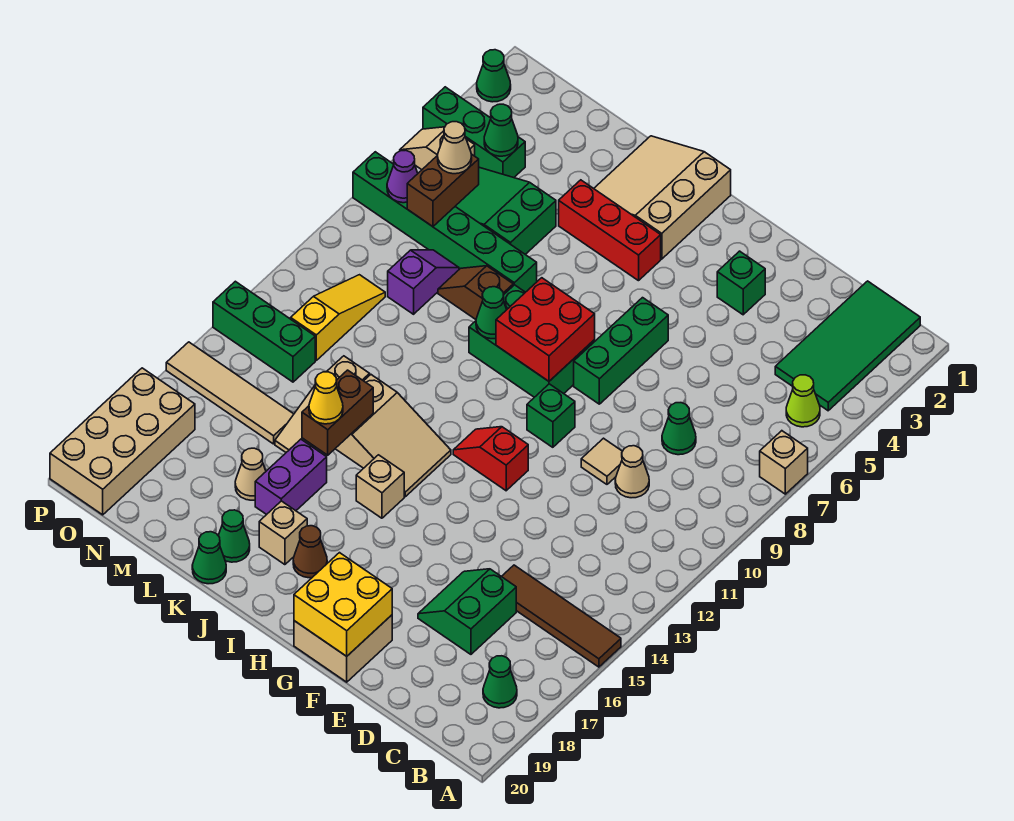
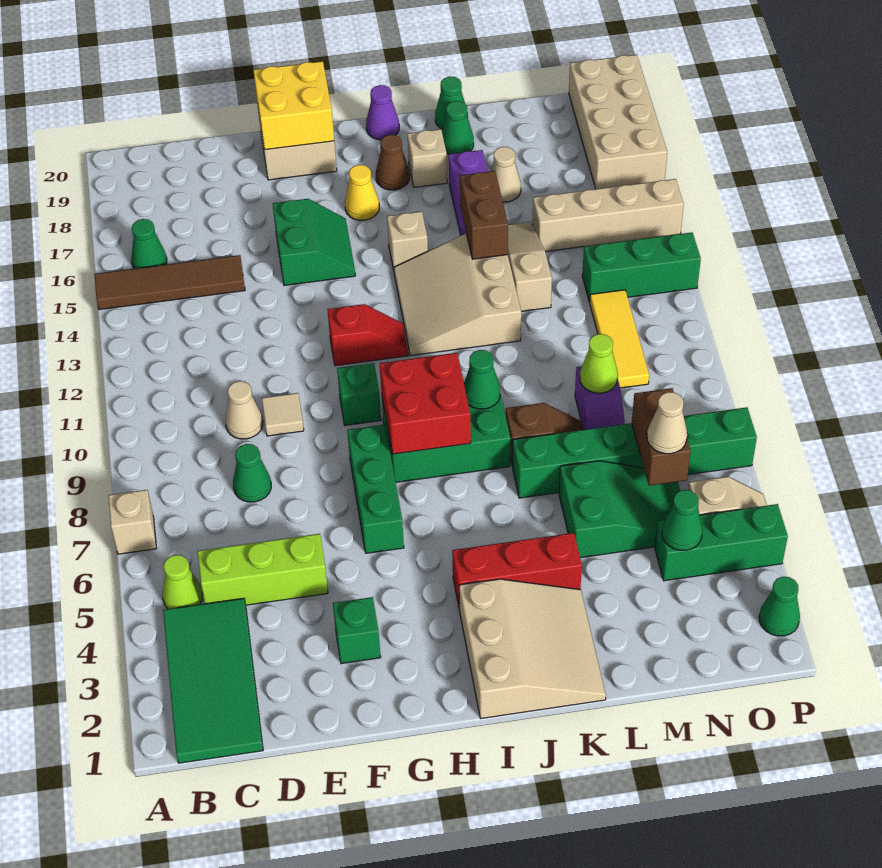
green cone B18 level 1 -> green cone B16 level 1
none -> lime brick C5:E5 level 1
green slope D16:E17 level 1 top D -> green slope F15:G16 level 1 top F
tan slope I13:K14 level 1 top K -> tan slope I12:K14 level 1 top K
yellow cone K15 level 3 -> yellow cone H17 level 1
none -> lime cone M9 level 2
tan tile M15:P15 level 1 -> tan brick M15:P15 level 1
yellow slope N10:N12 level 1 top 12 -> yellow tile N10:N12 level 1
purple cone O7 level 2 -> purple cone I20 level 1

